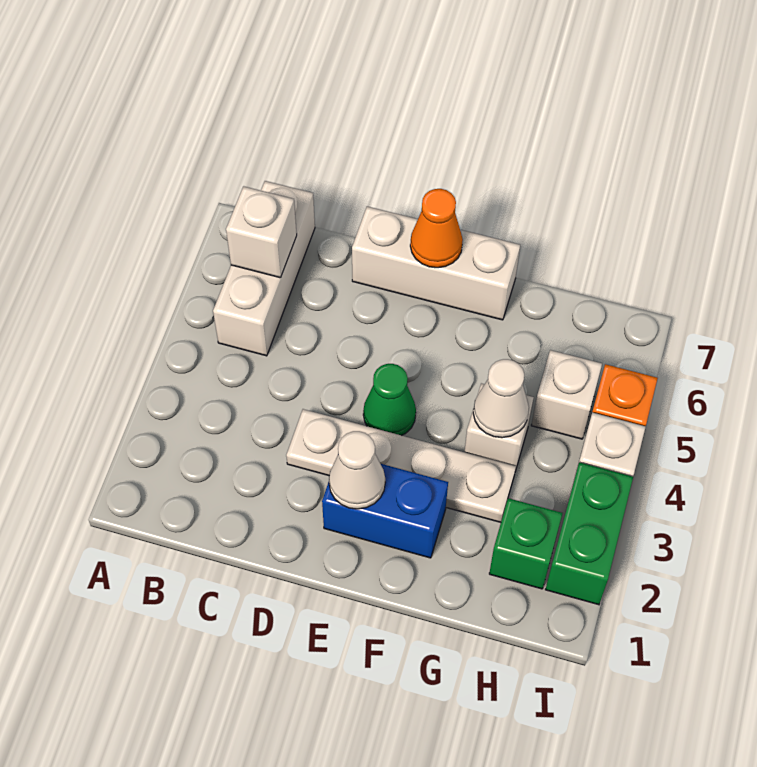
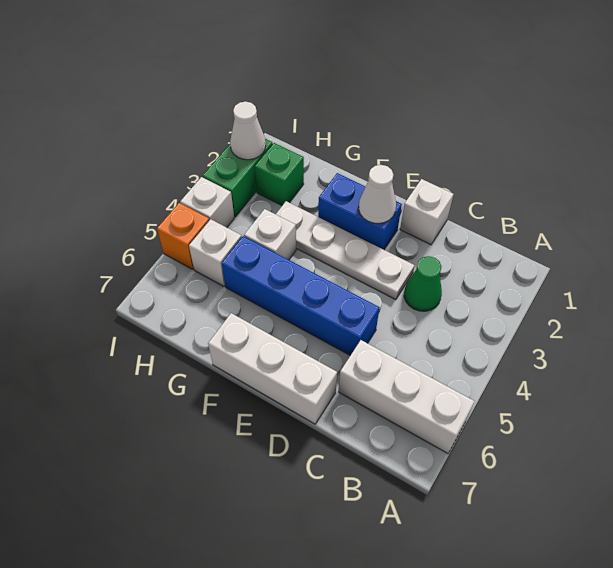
white brick B5:B7 level 1 -> white brick A6:C6 level 1
white brick B6 level 2 -> white brick D1 level 1
none -> blue brick D5:G5 level 1
green cone E4 level 1 -> green cone C3 level 1
orange cone E7 level 2 -> none
white cone G4 level 2 -> white cone I2 level 2

